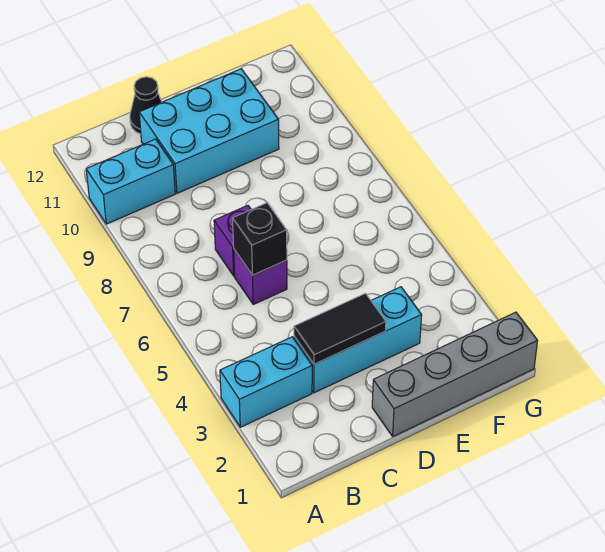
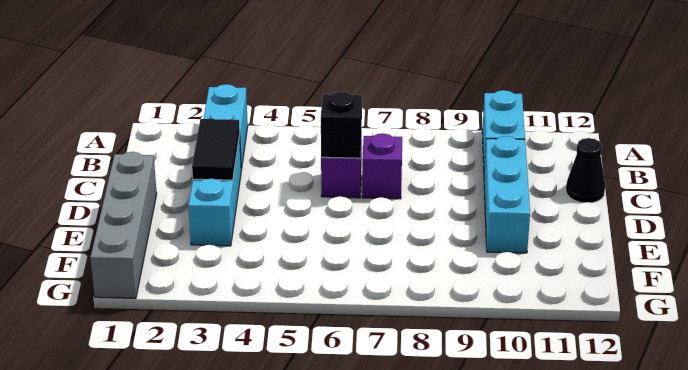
cyan brick C10:E11 level 1 -> cyan brick C10:E10 level 1

